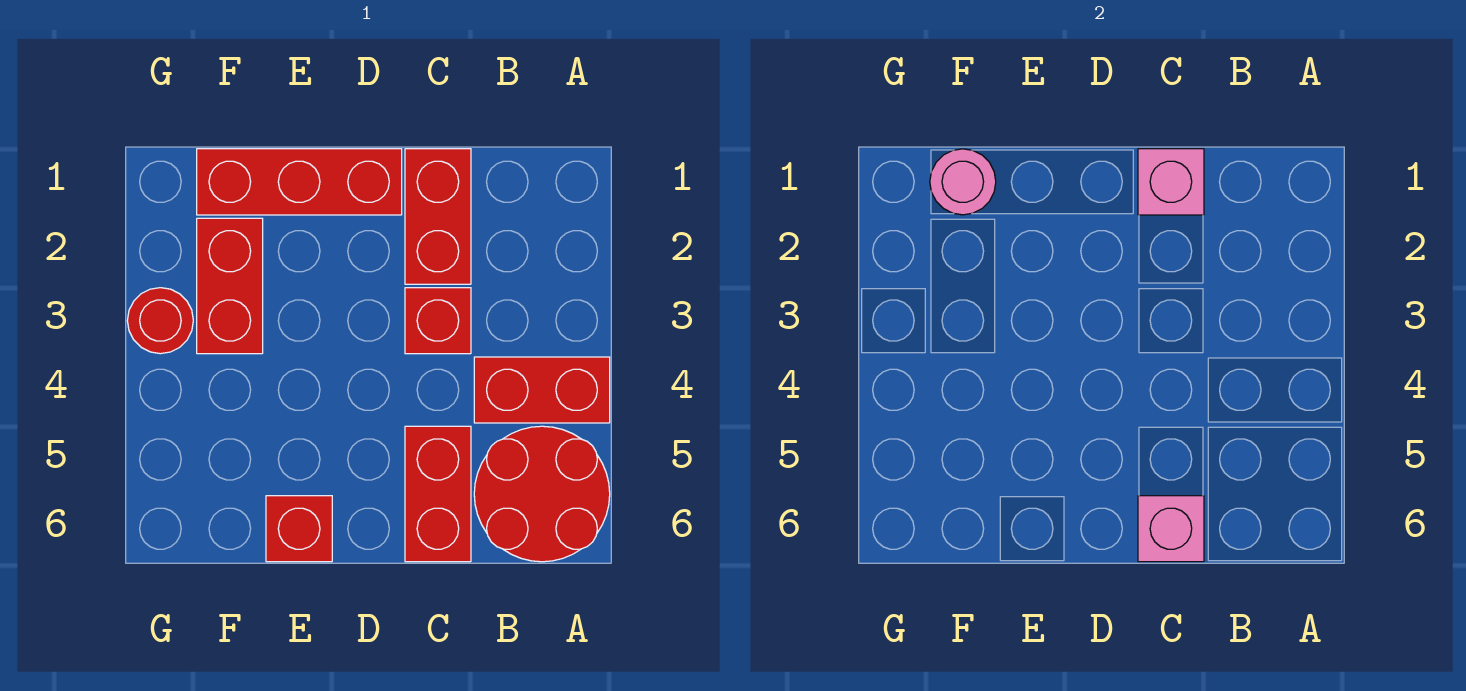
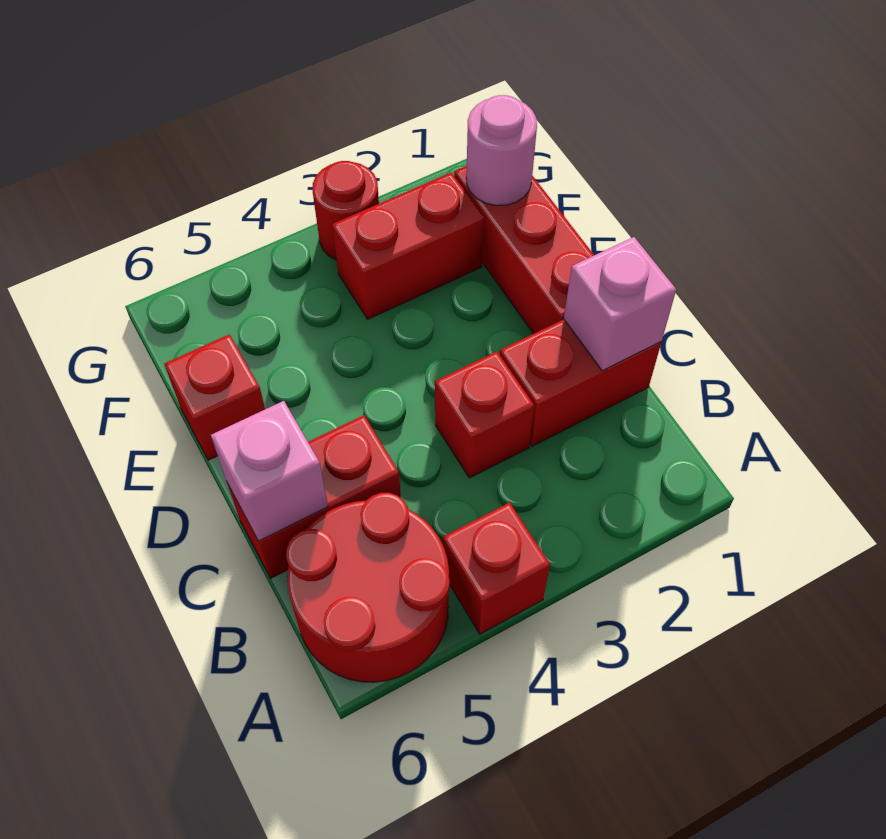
red brick A4:B4 level 1 -> red brick A4 level 1

